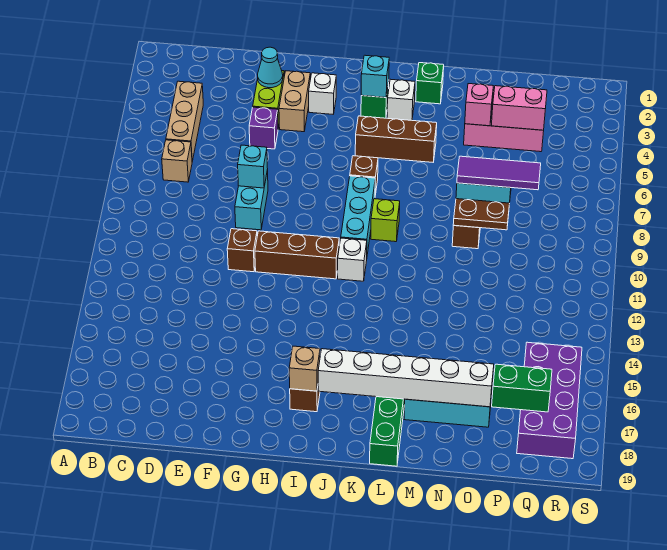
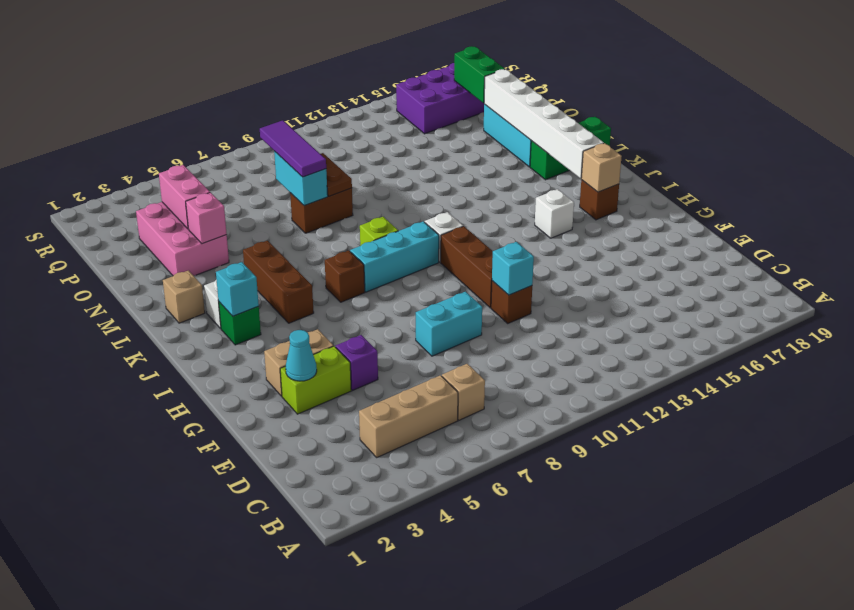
cyan brick F8 level 2 -> cyan brick F11 level 2
white brick H3 level 1 -> white brick I15 level 1
green brick L2 level 1 -> tan brick L2 level 1

